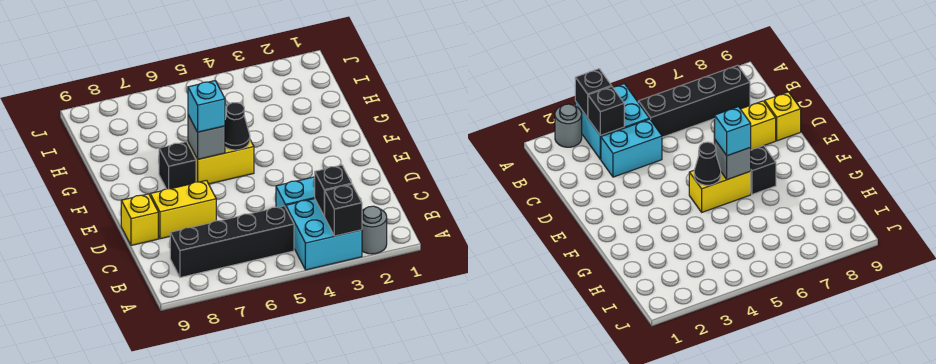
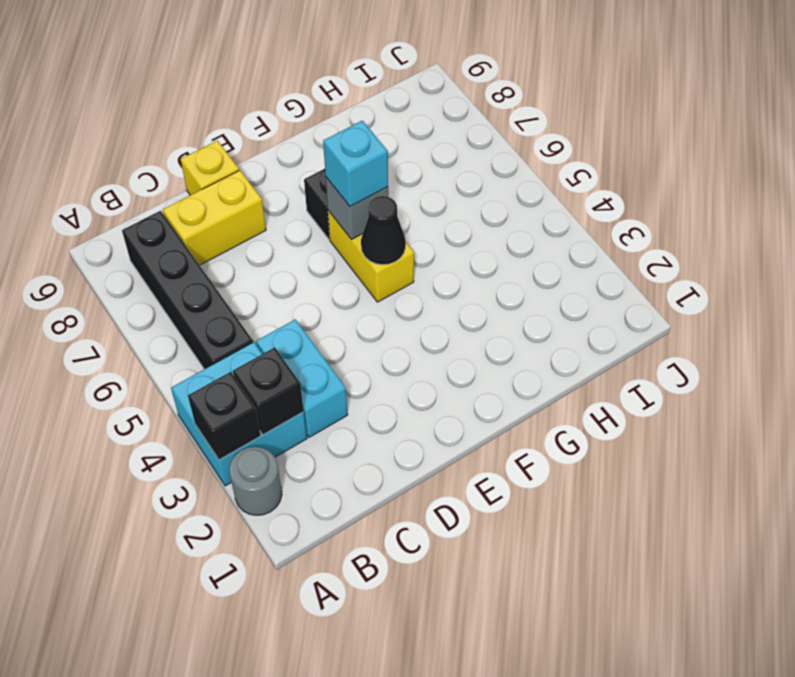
yellow brick D7:D8 level 1 -> yellow brick C8:D8 level 1

